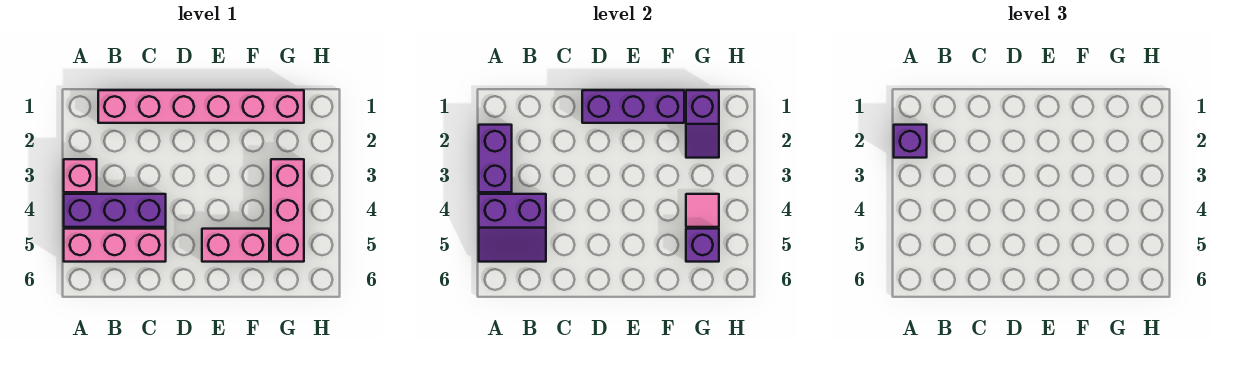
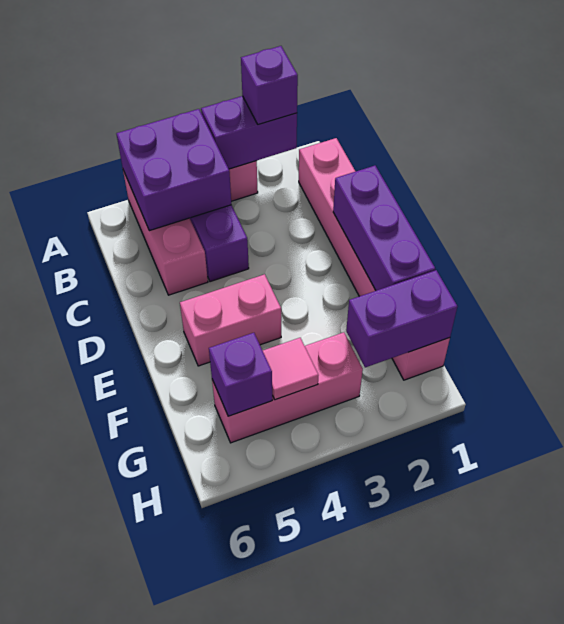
purple slope A4:B5 level 2 top 4 -> purple brick A4:B5 level 2
pink brick E5:F5 level 1 -> pink brick E4:E5 level 1
purple slope G1:G2 level 2 top 1 -> purple brick G1:G2 level 2

